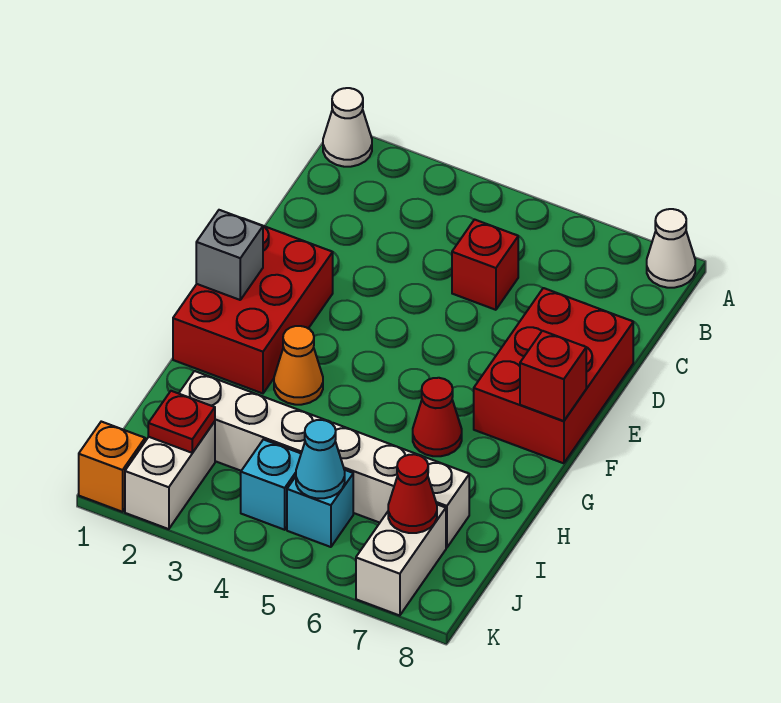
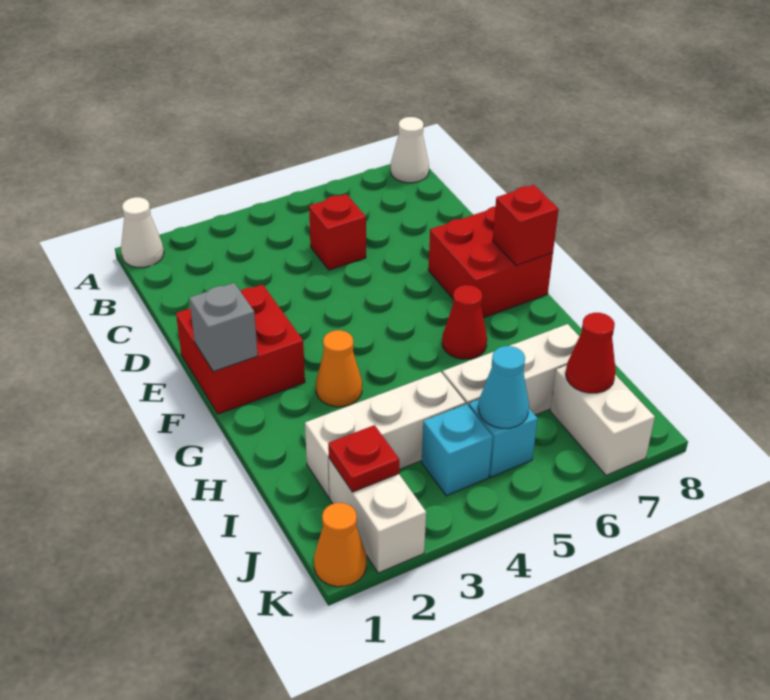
red brick D7:F8 level 1 -> red brick E7:F8 level 1
red brick E1:G2 level 1 -> red brick E1:F2 level 1
orange brick K1 level 1 -> orange cone K1 level 1

